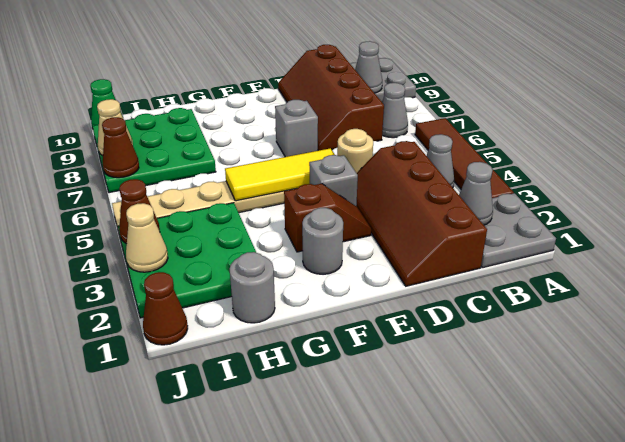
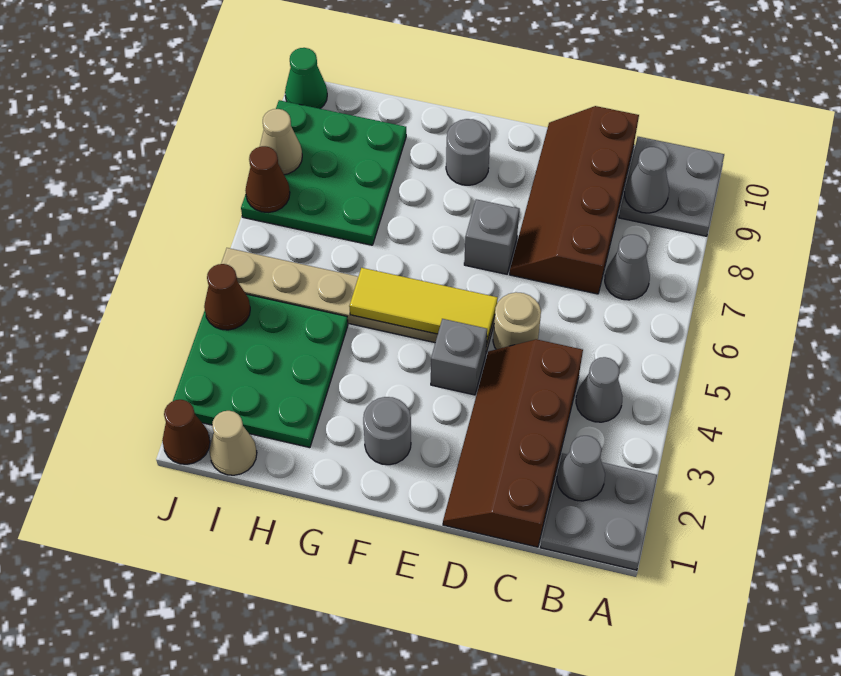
brown tile A3:A6 level 1 -> none
brown slope E3:F3 level 1 top F -> none
grey round brick H1 level 1 -> grey round brick F9 level 1
tan cone J3 level 2 -> tan cone I1 level 1

